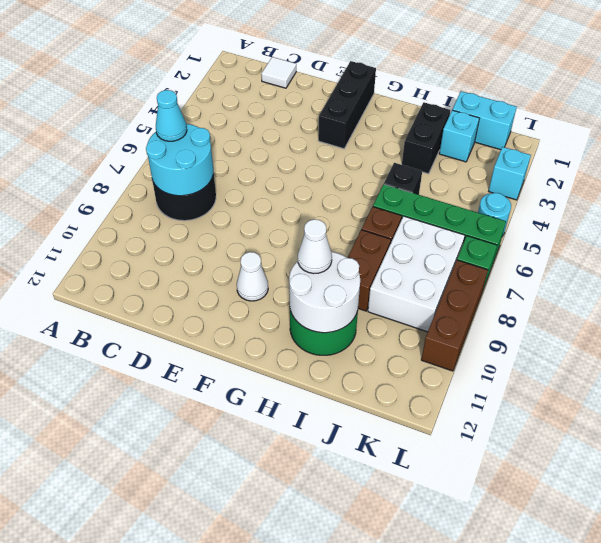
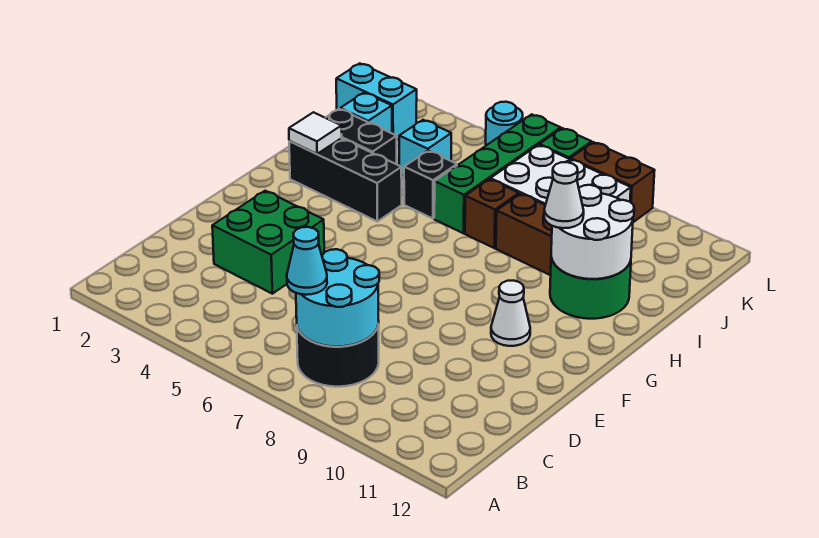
white tile C1 level 1 -> white tile H2 level 2
none -> green brick D3:E4 level 1
black brick F1:F3 level 1 -> black brick H2:H4 level 1
cyan brick J1:K1 level 1 -> cyan brick K1:K2 level 1
cyan brick L3 level 1 -> cyan brick J4 level 1
brown brick L8:L10 level 1 -> brown brick L8:L9 level 1

